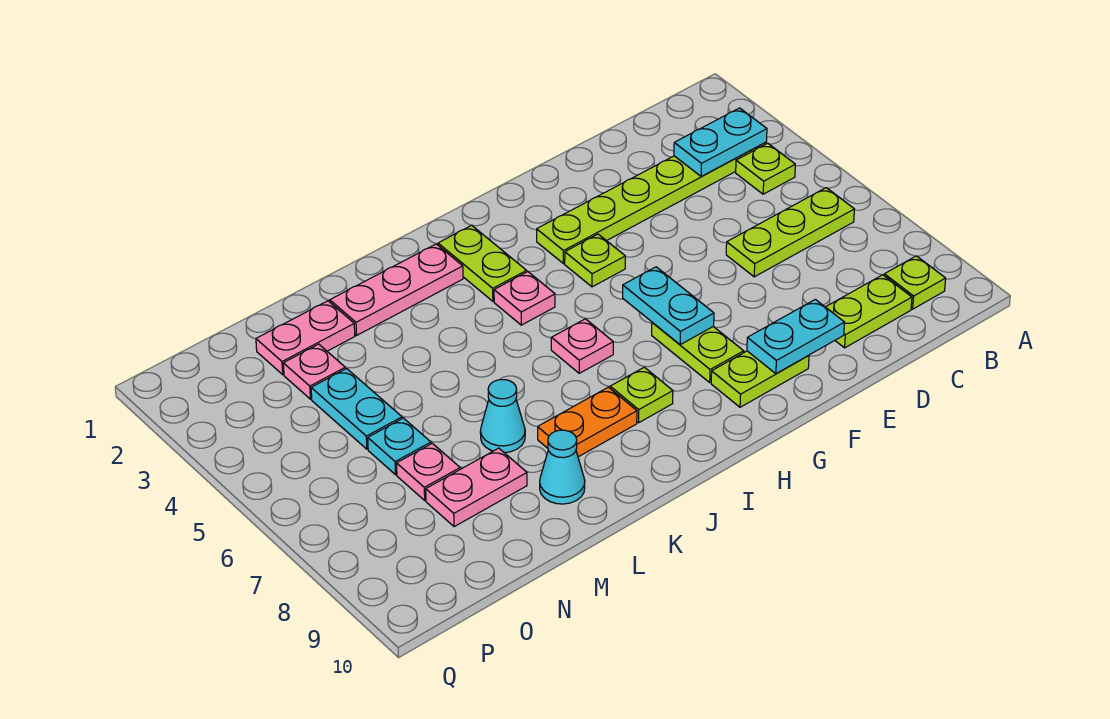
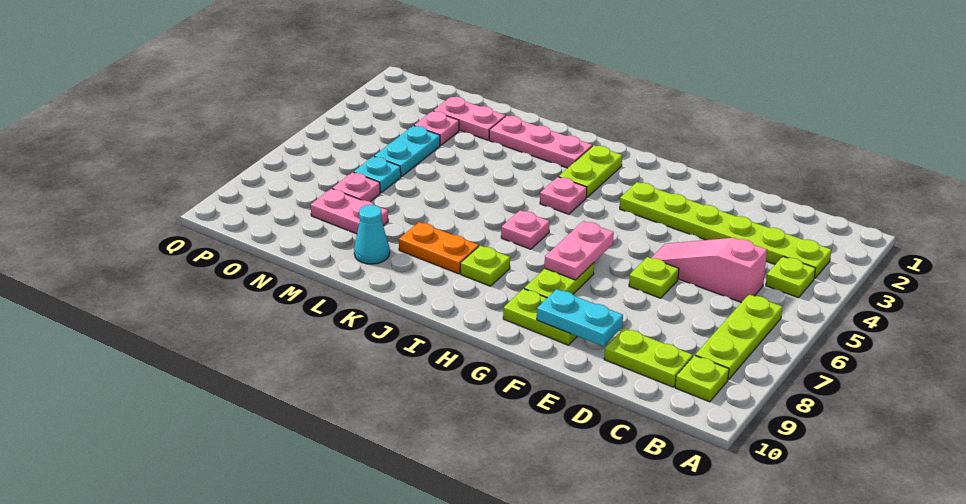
cyan plate B3:C3 level 2 -> none
lime plate B6:D6 level 1 -> lime plate B6:B8 level 1
none -> pink slope C5:E5 level 1 top C
lime plate G4 level 1 -> lime plate E6 level 1
cyan plate G6:G7 level 2 -> pink plate G6:G7 level 2
cyan cone L7 level 1 -> none

